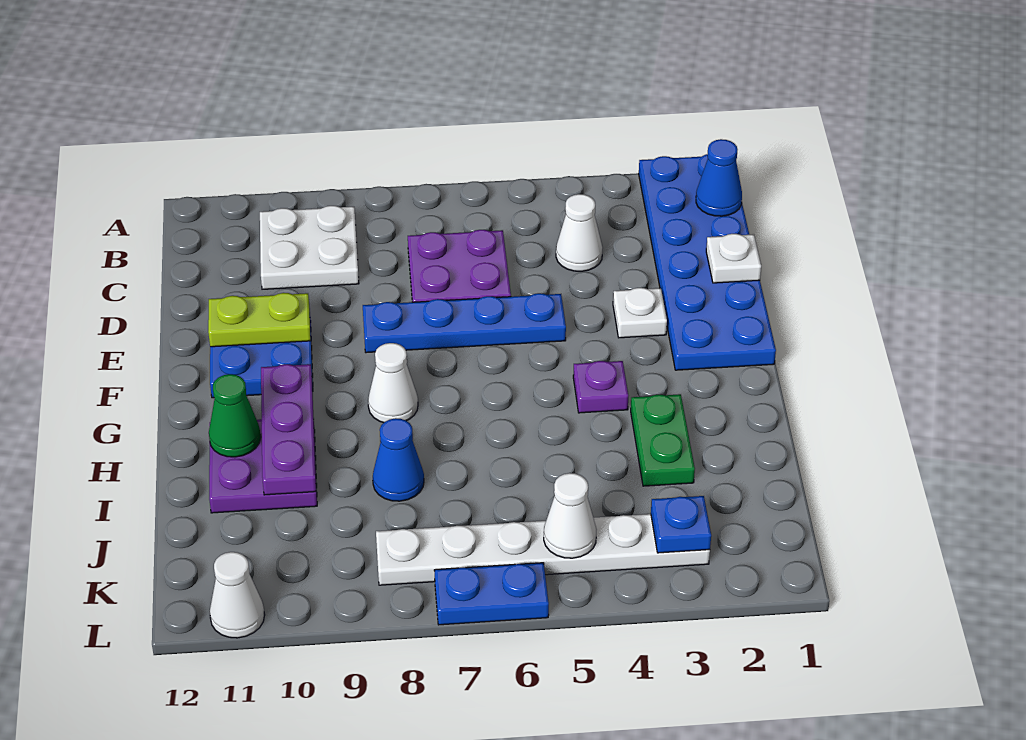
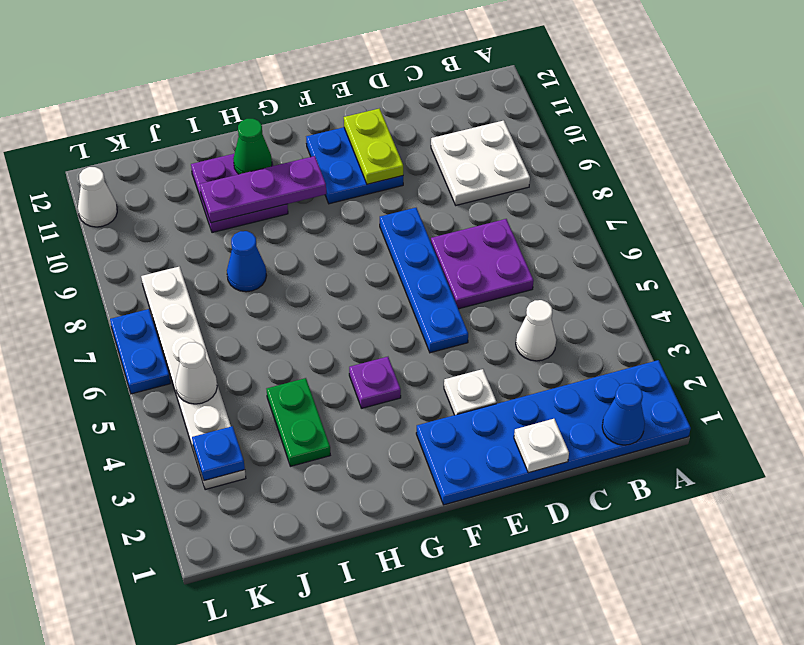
white cone G8 level 1 -> none
green plate H3:I3 level 1 -> green plate I3:I4 level 1

